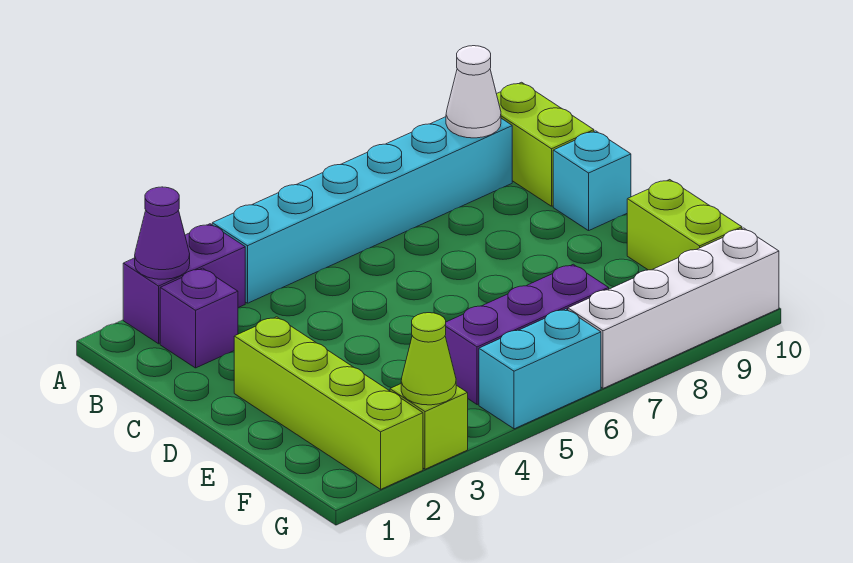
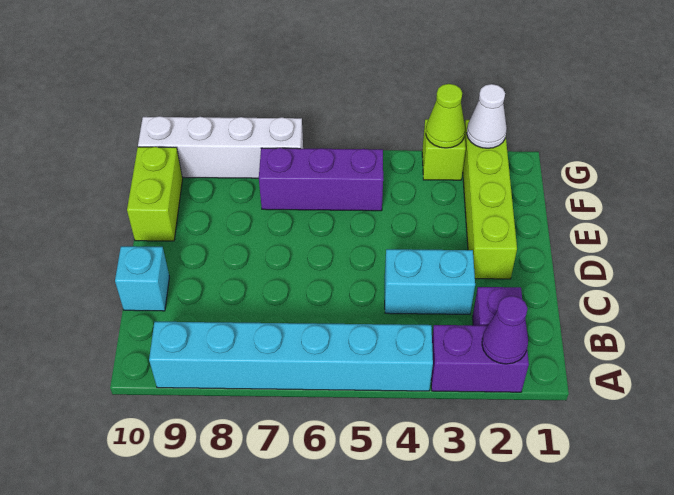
white cone A9 level 2 -> white cone G2 level 2
lime brick A10:B10 level 1 -> none
cyan brick G5:G6 level 1 -> cyan brick C3:C4 level 1

